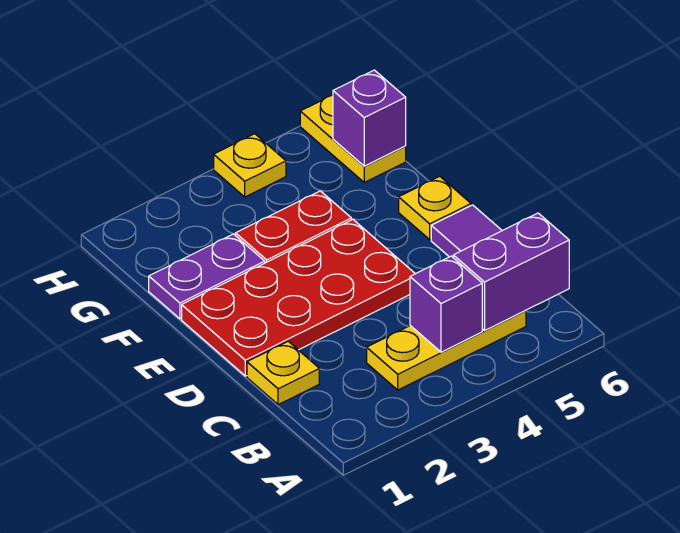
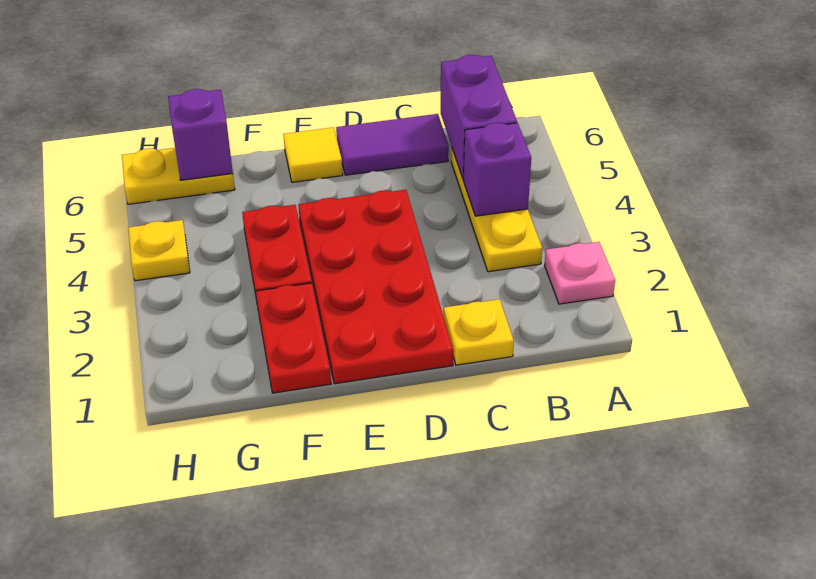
none -> pink plate A2 level 1
yellow plate E6 level 1 -> yellow tile E6 level 1
purple plate F1:F2 level 1 -> red plate F1:F2 level 1

